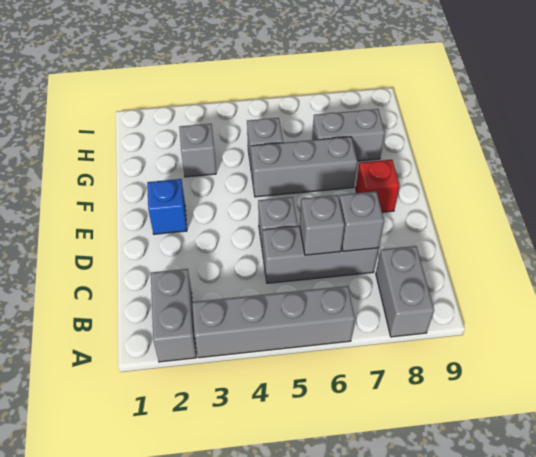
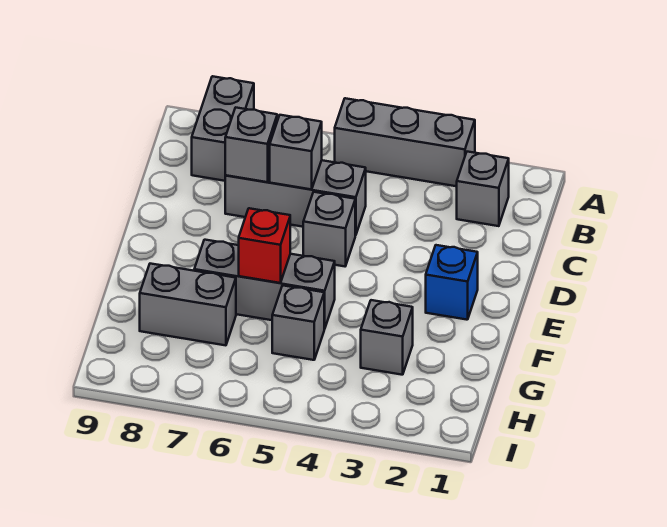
grey brick A2:B2 level 1 -> grey brick B2 level 1
grey brick A3:A6 level 1 -> grey brick A3:A5 level 1
red brick E8 level 1 -> red brick F6 level 2

